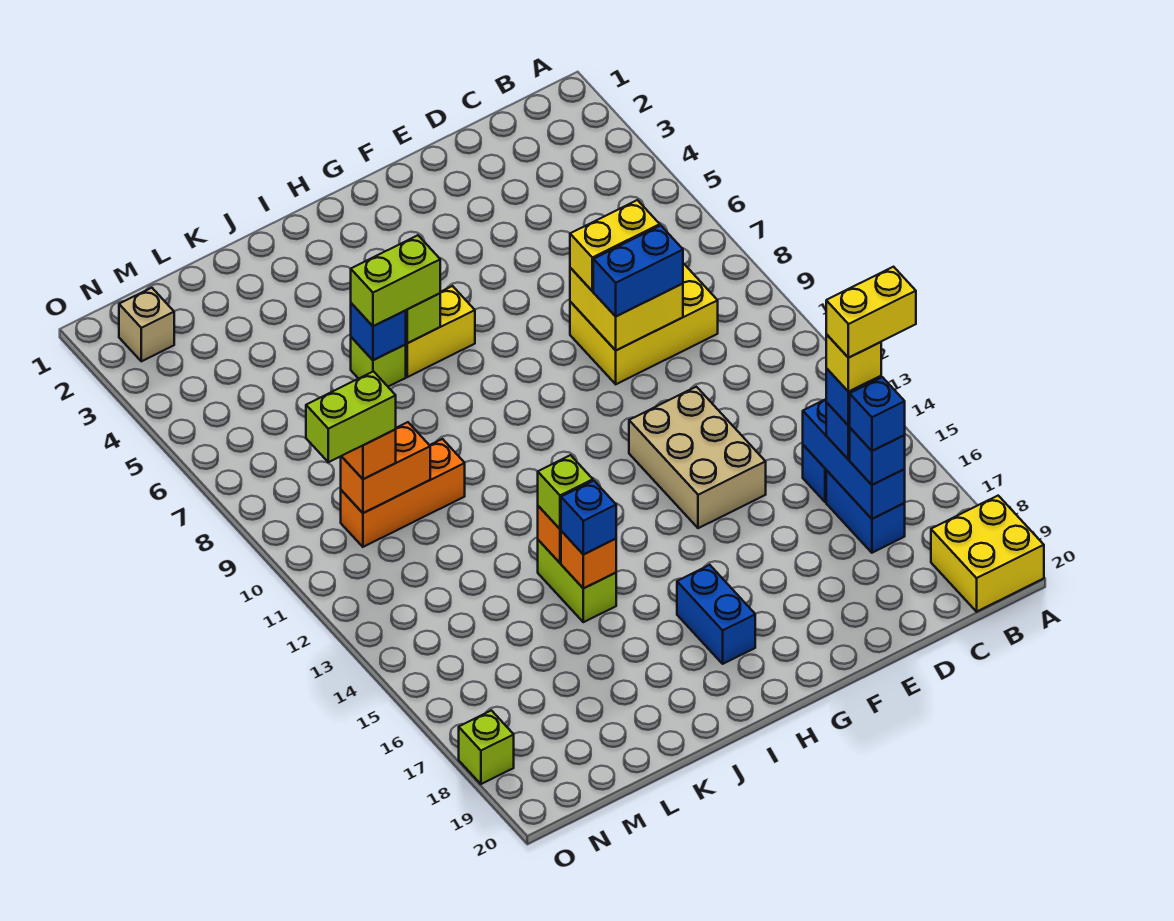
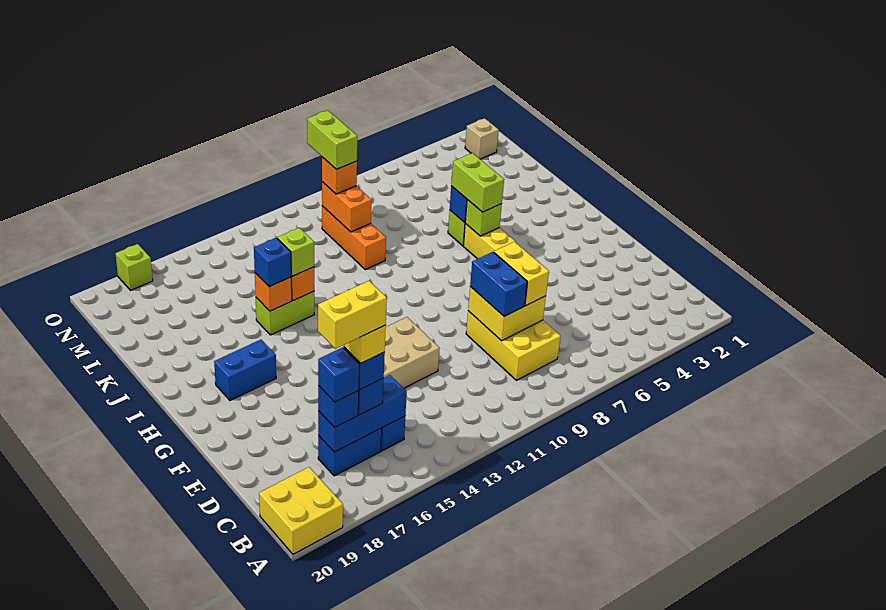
yellow brick B16:C16 level 6 -> yellow brick C16:C17 level 6

